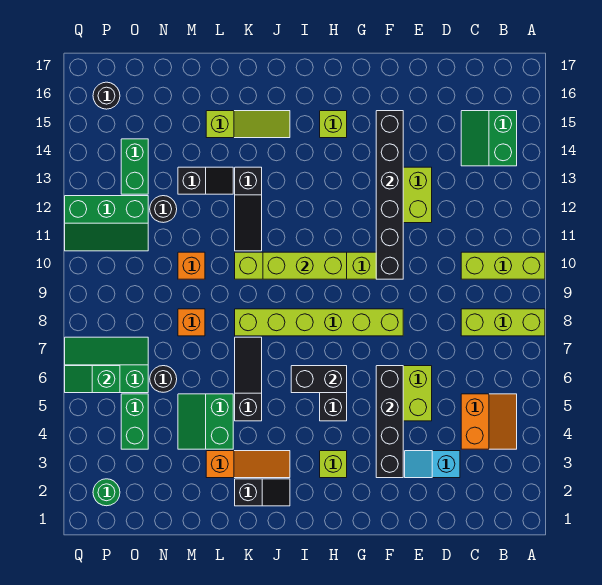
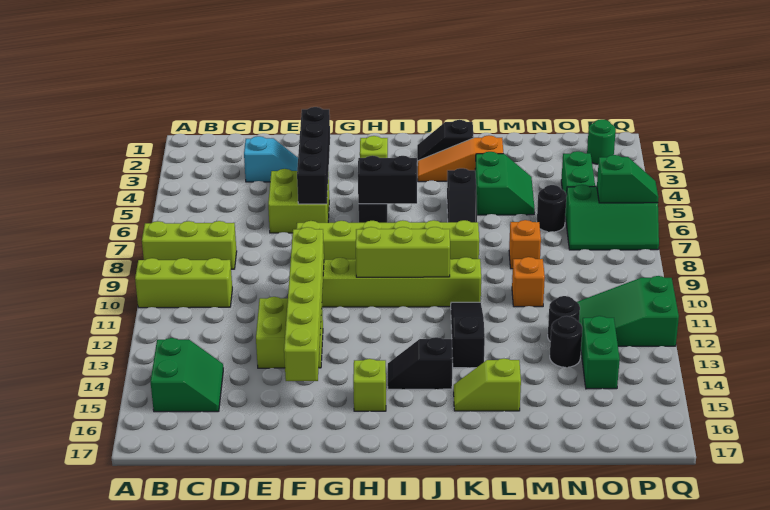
orange slope B4:C5 level 1 top C -> none
black brick F10:F15 level 2 -> lime brick F10:F15 level 2
lime slope J15:L15 level 1 top L -> lime slope K15:L15 level 1 top L
black slope L13:M13 level 1 top M -> black slope I14:J14 level 1 top J
green slope O11:Q12 level 1 top 12 -> green slope O11:Q12 level 1 top Q
black round brick P16 level 1 -> black round brick N13 level 1

